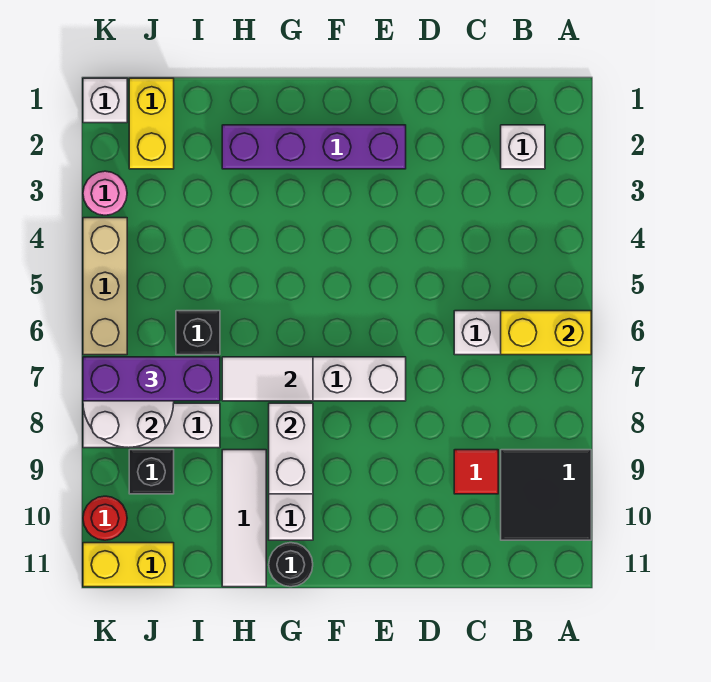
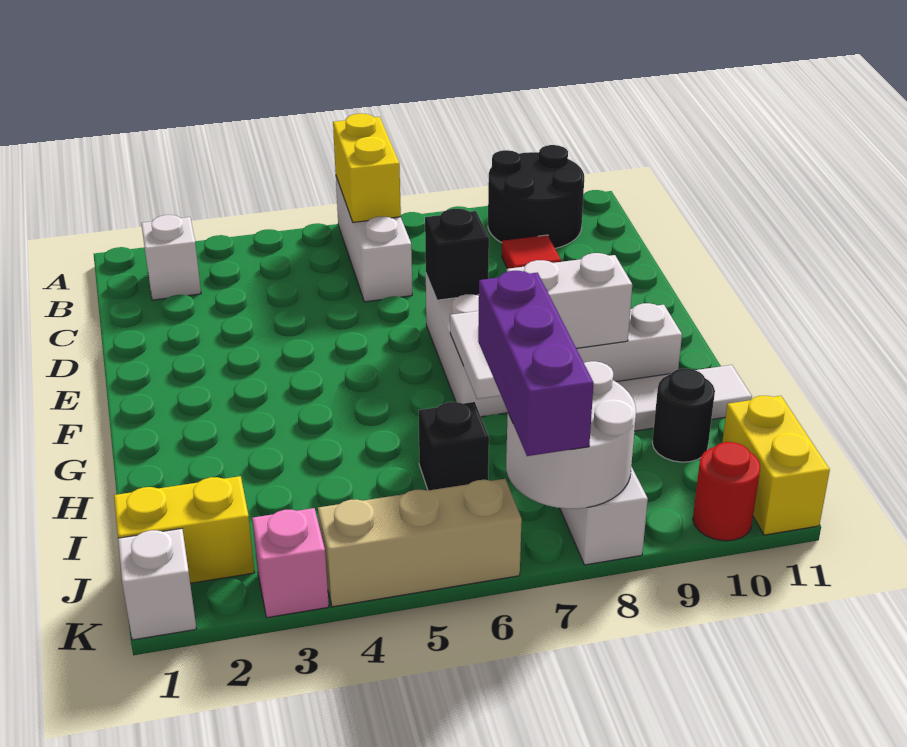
black tile A9:B10 level 1 -> black round brick A9:B10 level 1
purple brick E2:H2 level 1 -> none
black round brick G11 level 1 -> black round brick I10 level 1
black brick J9 level 1 -> black brick E7 level 2
pink round brick K3 level 1 -> pink brick K3 level 1

